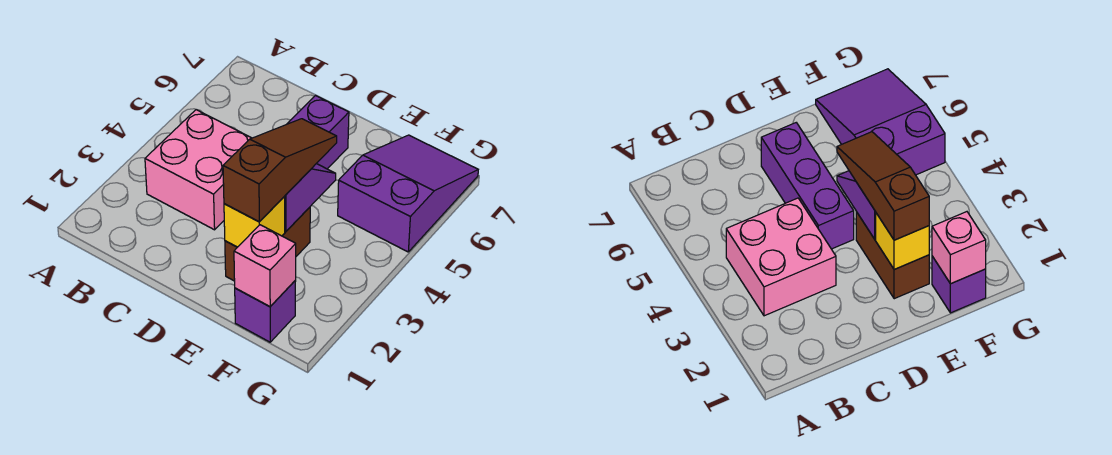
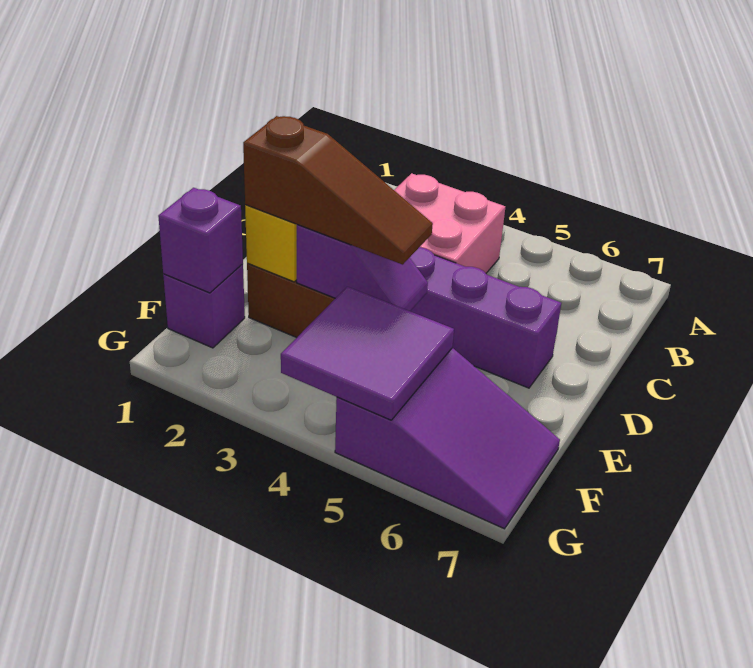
pink brick F1 level 2 -> purple brick F1 level 2
none -> purple tile F4:G5 level 2

